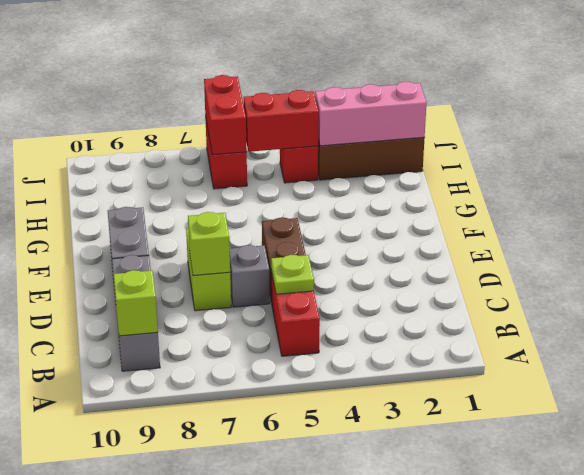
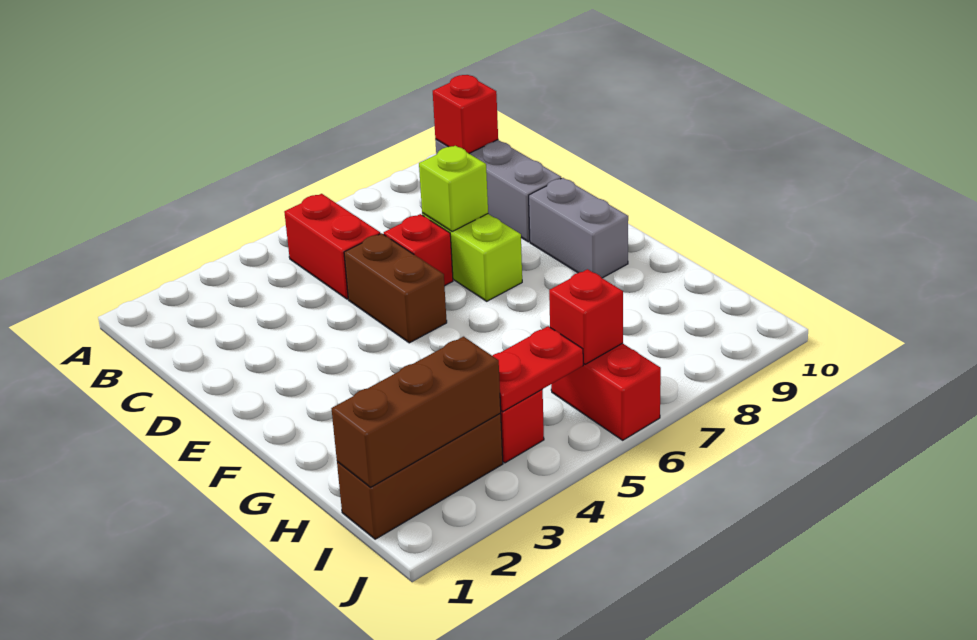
lime brick B9 level 2 -> red brick B9 level 2
lime plate C5 level 2 -> none
grey brick D6 level 1 -> red brick D6 level 1
pink brick I1:I3 level 2 -> brown brick I1:I3 level 2
red brick I4:I5 level 2 -> red plate I4:I5 level 2
red brick I6:J6 level 2 -> red brick I6 level 2

